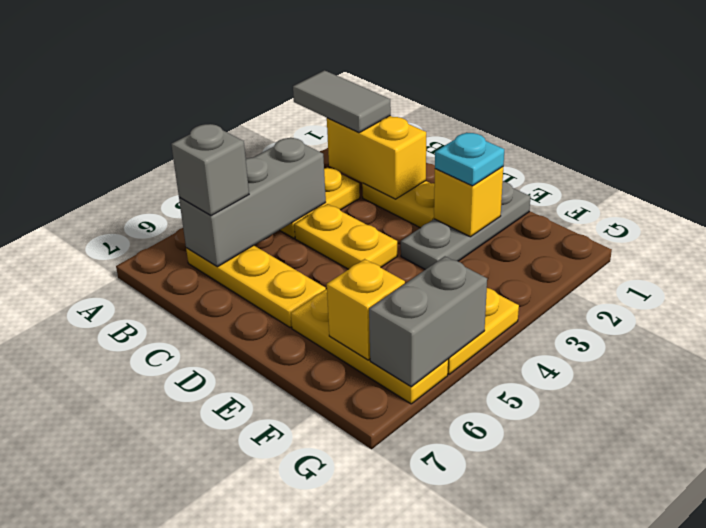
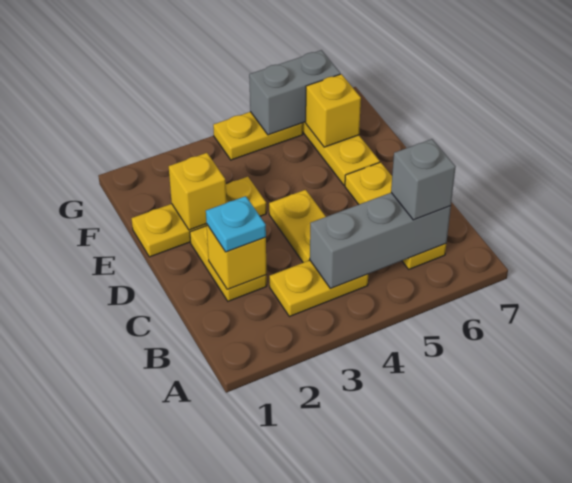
grey tile A2:B2 level 3 -> none
yellow brick B2:C2 level 2 -> yellow brick C2 level 2
grey plate E1:E3 level 1 -> yellow plate E1:E3 level 1
cyan plate E2 level 3 -> cyan plate C2 level 3

